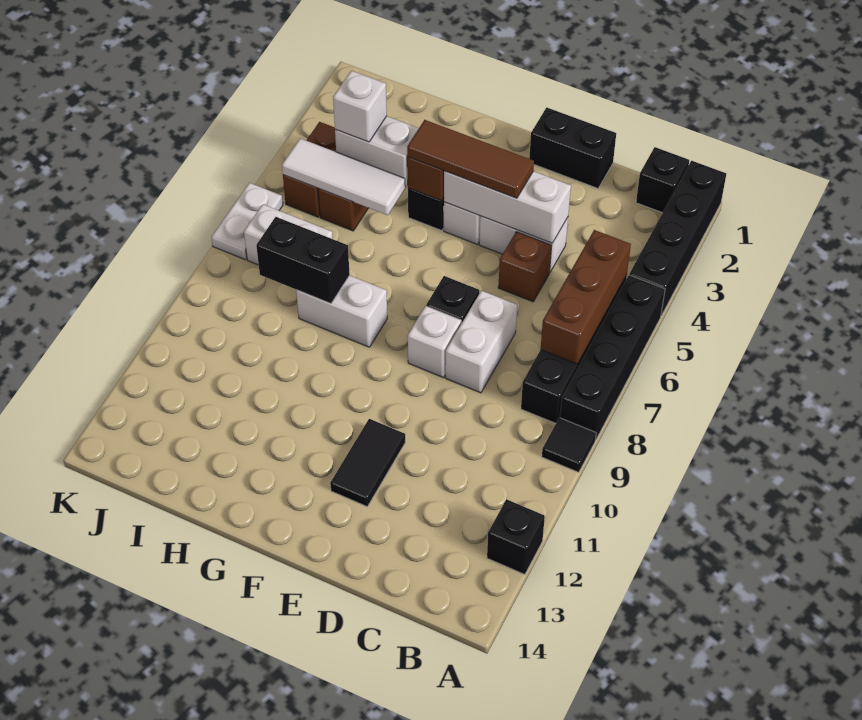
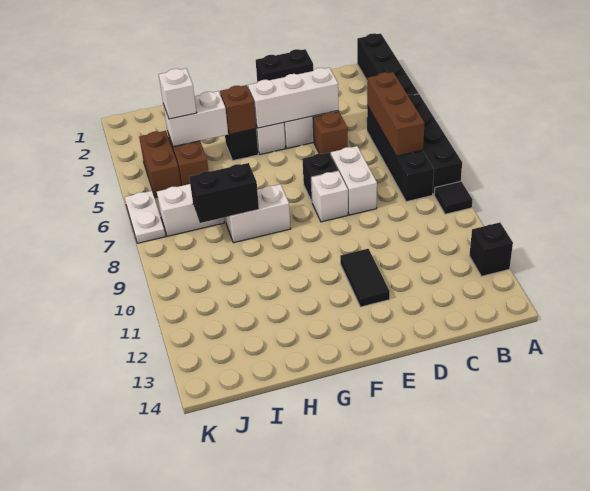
black brick B1 level 1 -> none
brown tile E4:G4 level 3 -> none
white tile H5:J5 level 2 -> none

